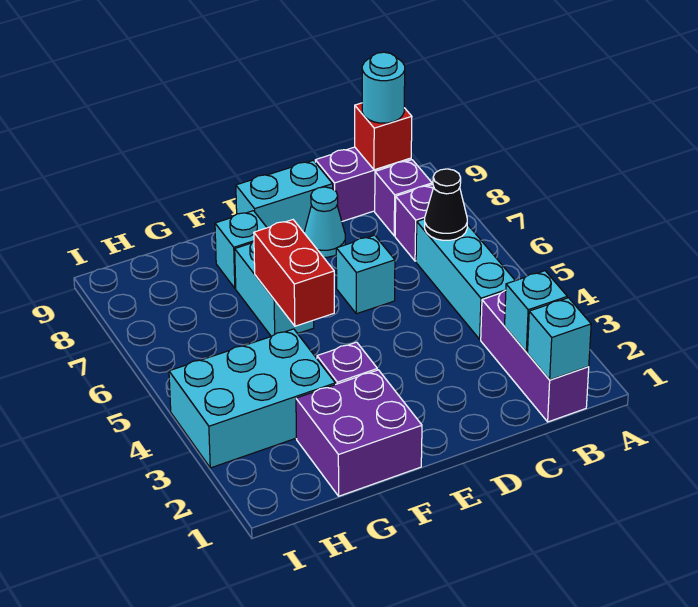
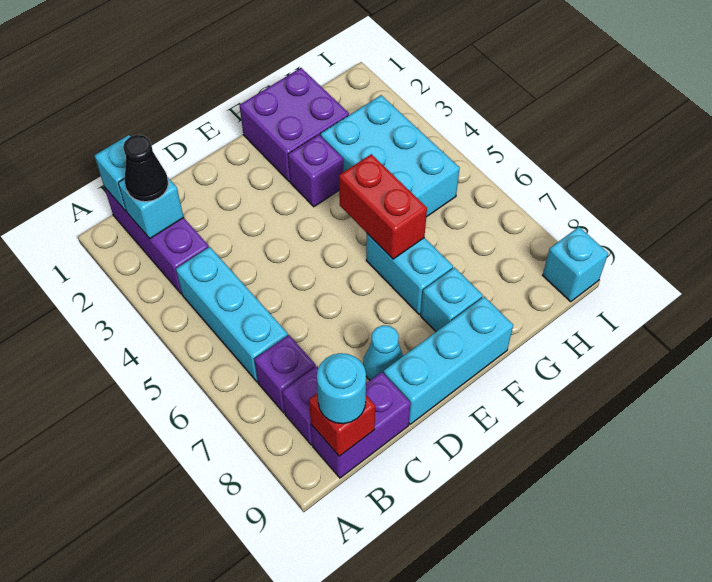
black cone B6 level 2 -> black cone B2 level 3
cyan brick D6 level 1 -> cyan brick I9 level 1
cyan brick D9:E9 level 1 -> cyan brick D9:F9 level 1
cyan brick G3:I4 level 1 -> cyan brick G3:H5 level 1

